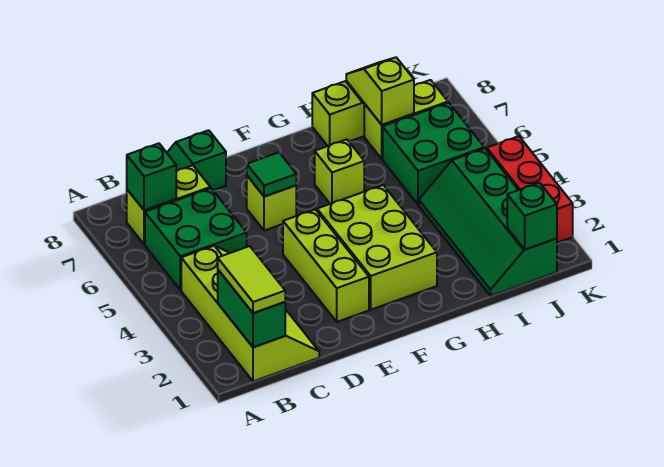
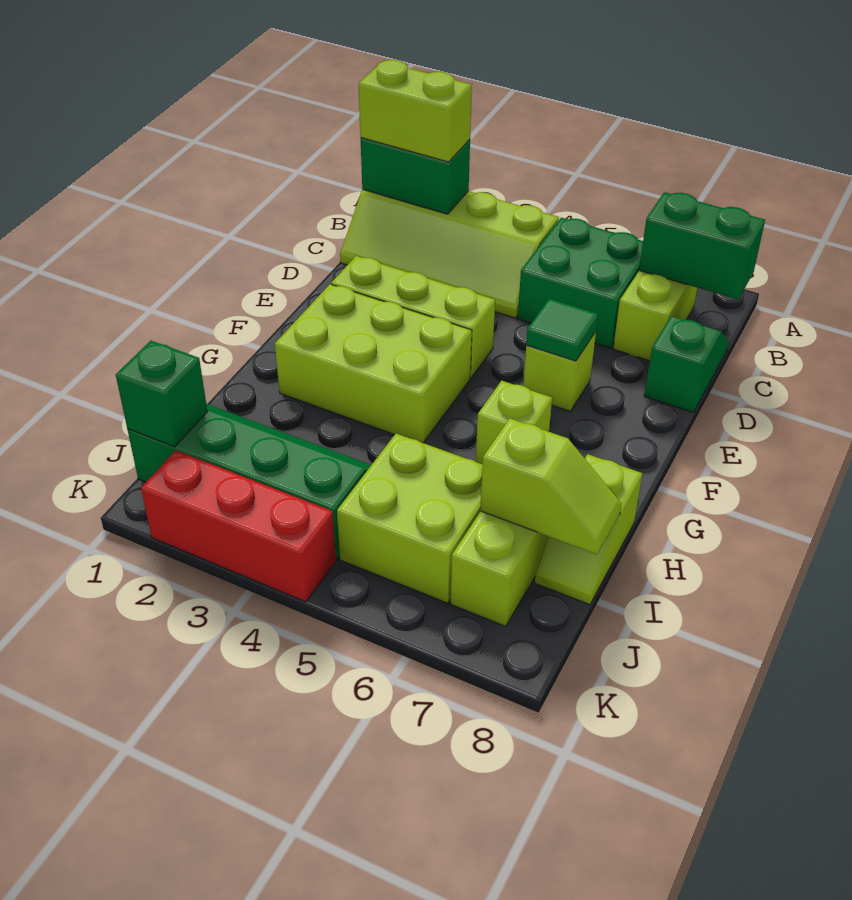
lime tile B1:B2 level 3 -> lime brick B1:B2 level 3
green brick B7 level 2 -> green brick B7:B8 level 2
green brick I5:J6 level 1 -> lime brick I5:J6 level 1

